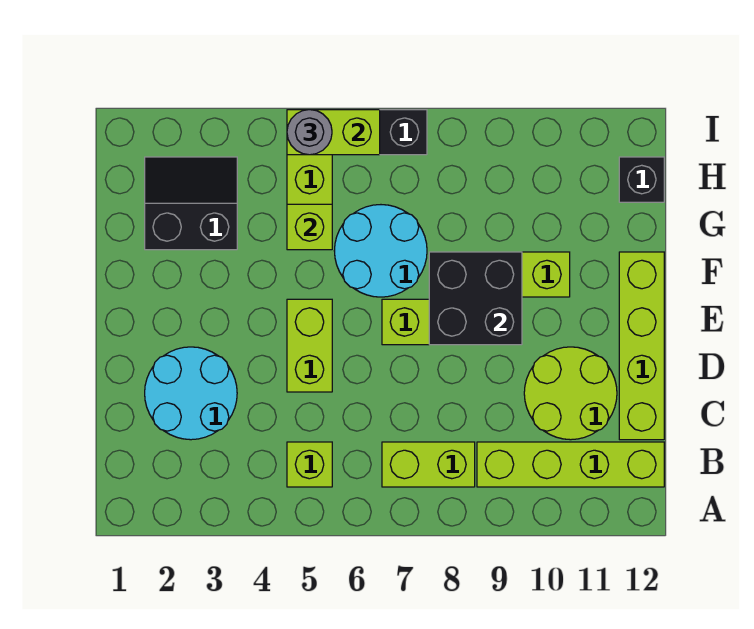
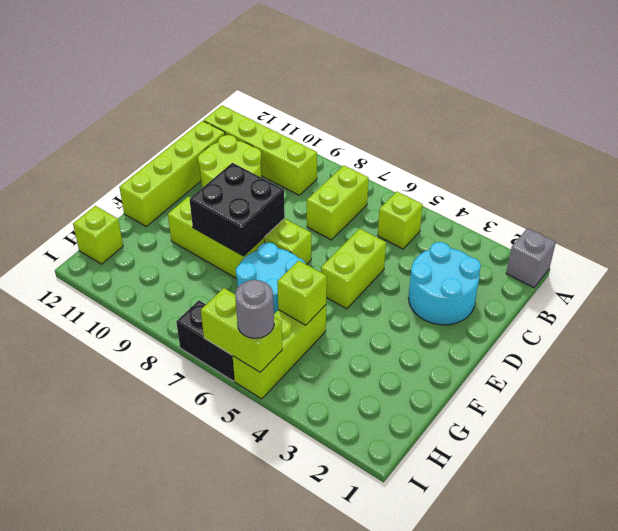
none -> grey brick A1 level 1
lime brick B7:B8 level 1 -> lime brick B7:C7 level 1
black slope G2:H3 level 1 top G -> none
black brick H12 level 1 -> lime brick H12 level 1

